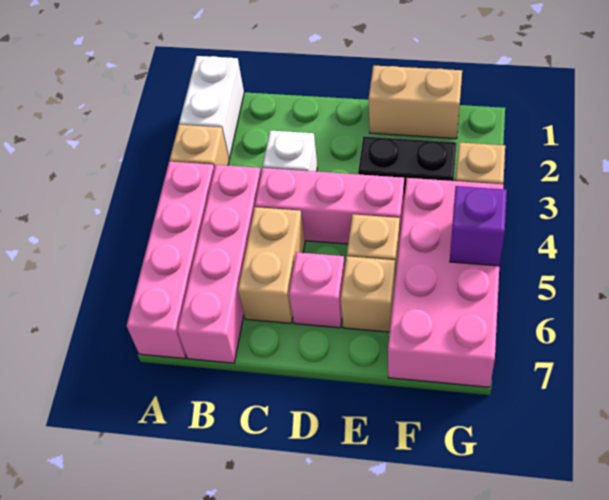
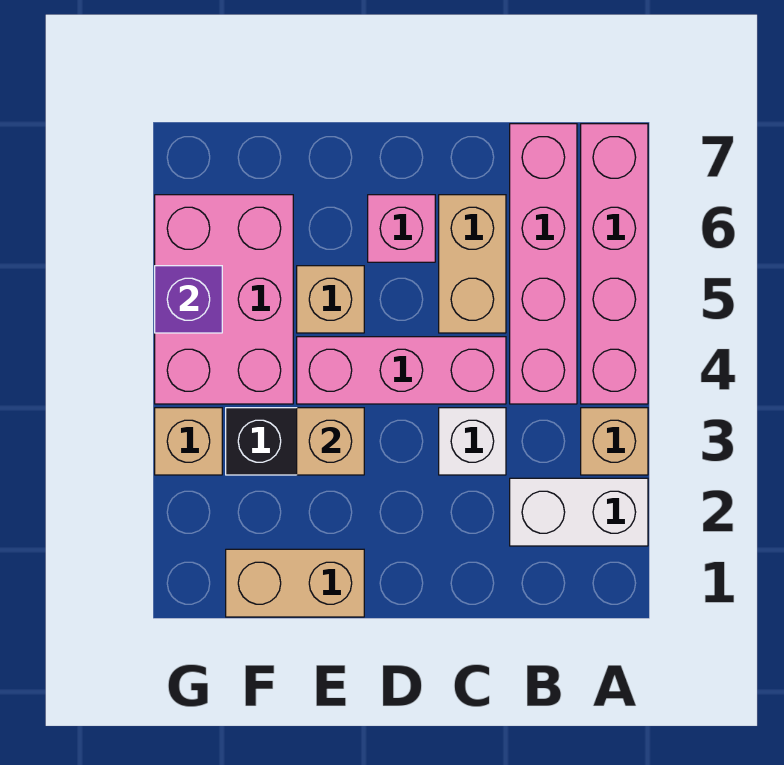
white brick A1:A2 level 1 -> white brick A2:B2 level 1
tan brick E6 level 1 -> tan brick E3 level 2
pink brick F4:G7 level 1 -> pink brick F4:G6 level 1

